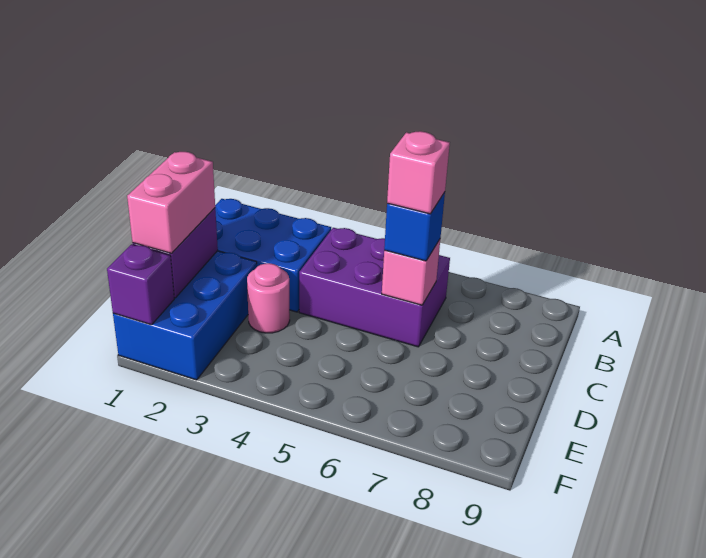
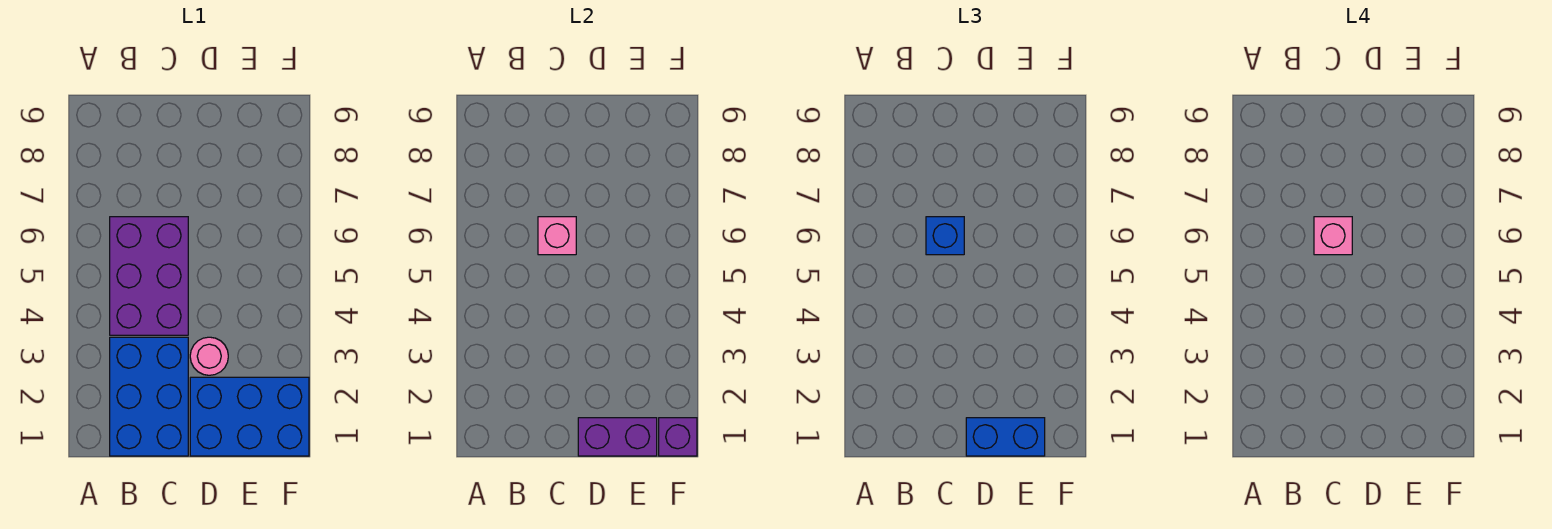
pink brick D1:E1 level 3 -> blue brick D1:E1 level 3

